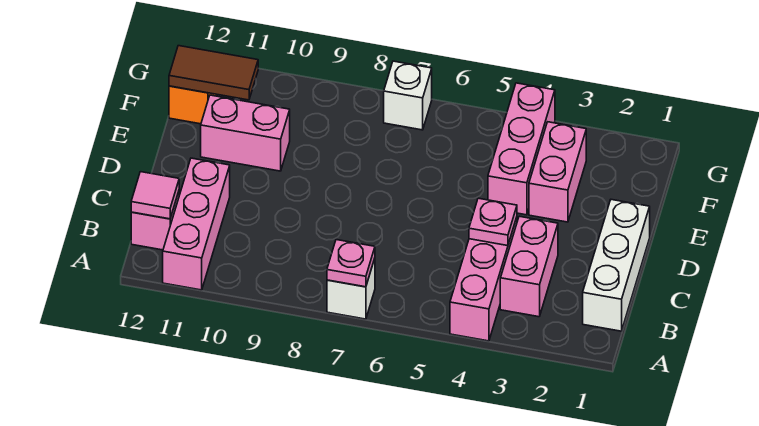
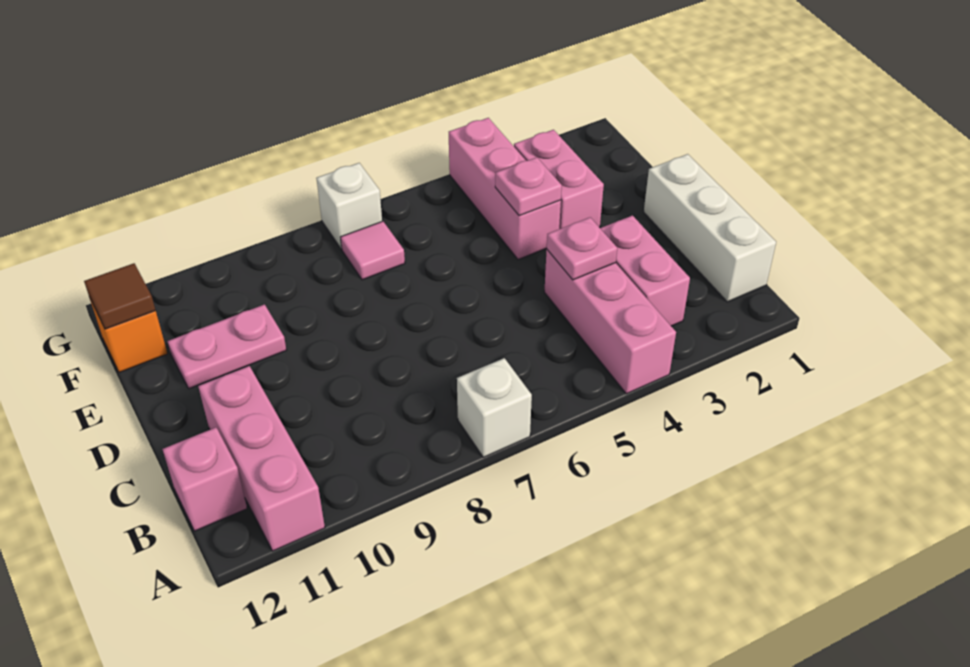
pink plate A7 level 2 -> pink plate E4 level 2
pink tile B12 level 2 -> pink tile F7 level 1
pink brick E10:E11 level 1 -> pink plate E10:E11 level 1
brown tile F11:F12 level 2 -> brown tile F12 level 2

